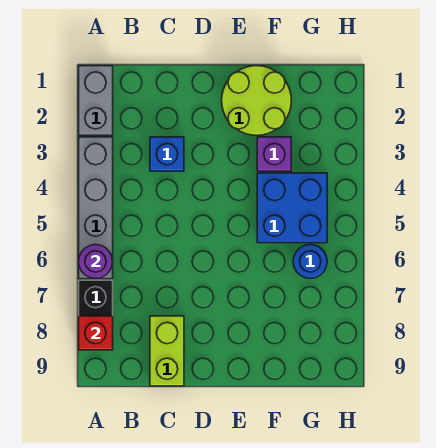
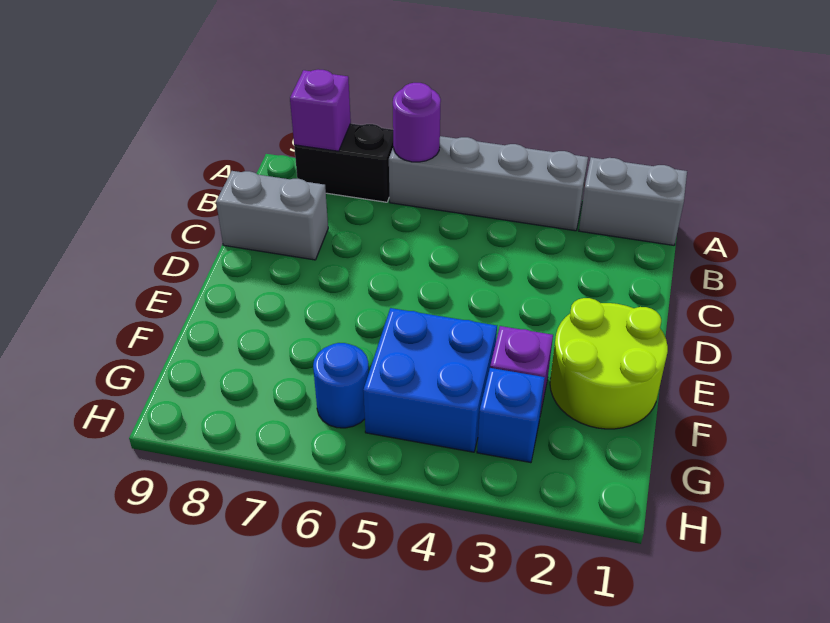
red brick A8 level 2 -> purple brick A8 level 2
blue brick C3 level 1 -> blue brick G3 level 1
lime brick C8:C9 level 1 -> grey brick C8:C9 level 1

